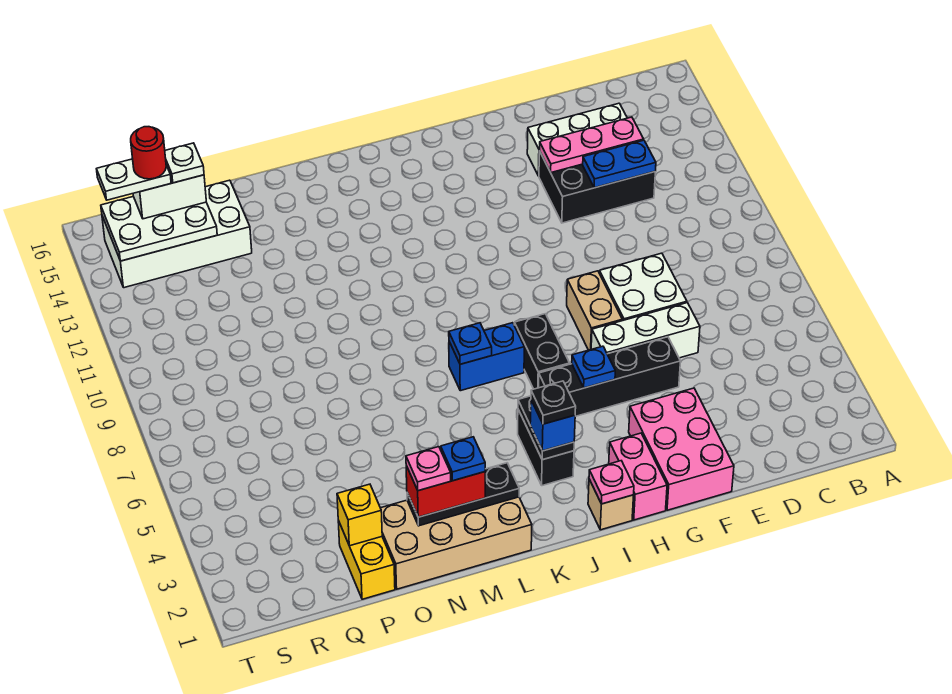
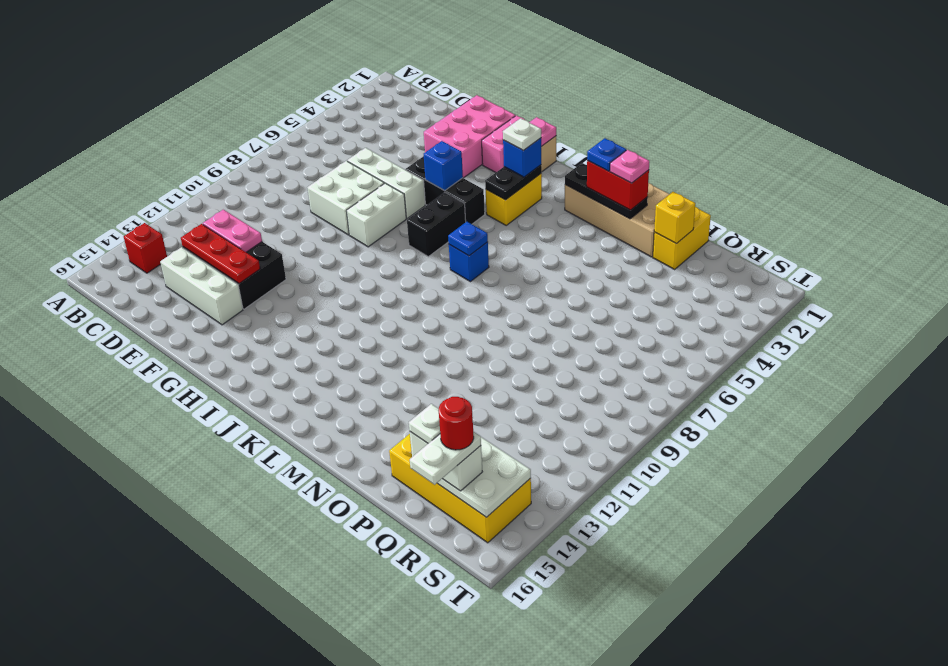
none -> red brick B14 level 1
blue plate D12:E12 level 2 -> pink plate D12:E12 level 2
pink plate D13:F13 level 2 -> red plate D13:F13 level 2
black brick F5:I5 level 1 -> black brick G5:I5 level 1
tan brick G7:G8 level 1 -> white brick G7:G8 level 1
blue plate H5 level 2 -> blue brick H5 level 2
black brick J3:J4 level 1 -> yellow brick J3:J4 level 1
black plate J3 level 4 -> white plate J3 level 4
blue brick J7:K7 level 1 -> blue brick K7 level 1
white brick P14:S15 level 1 -> yellow brick P14:S15 level 1
white plate R15:S15 level 4 -> white plate R15:R16 level 4

